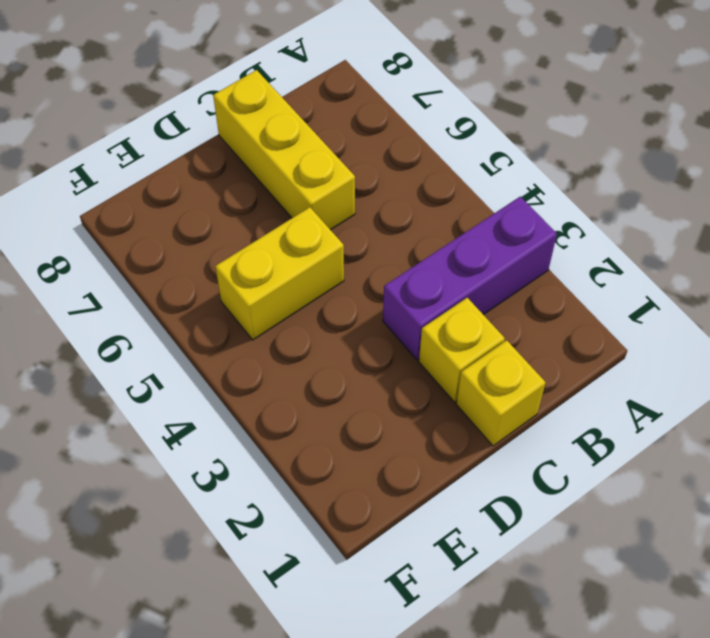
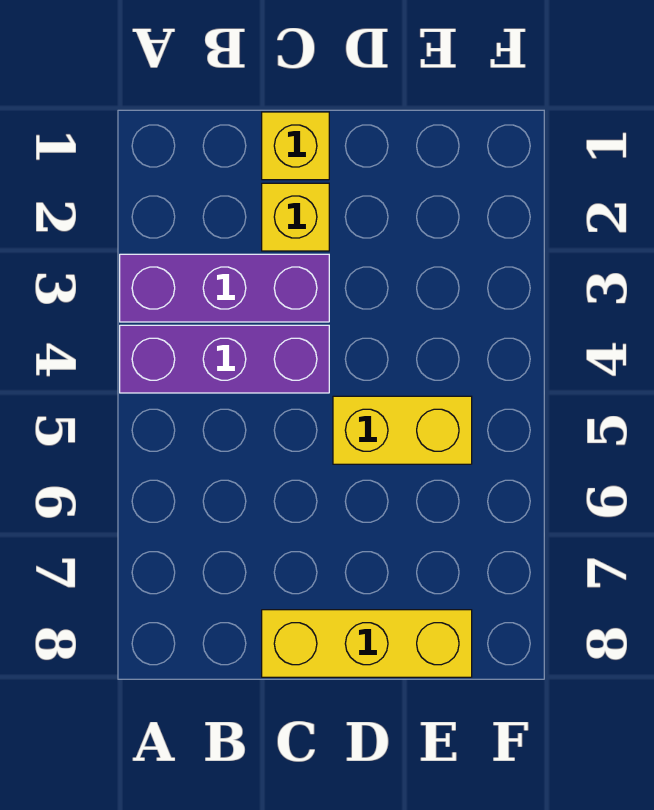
none -> purple brick A4:C4 level 1
yellow brick C6:C8 level 1 -> yellow brick C8:E8 level 1

